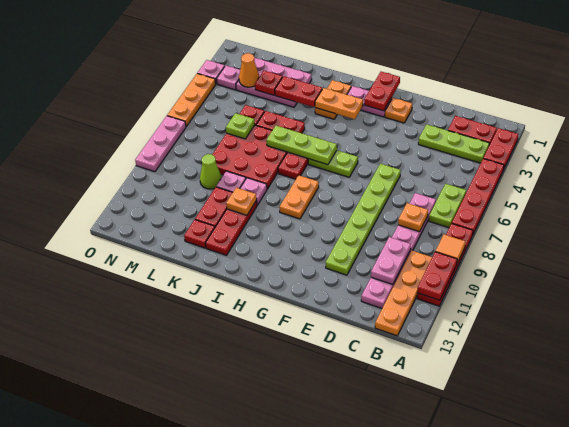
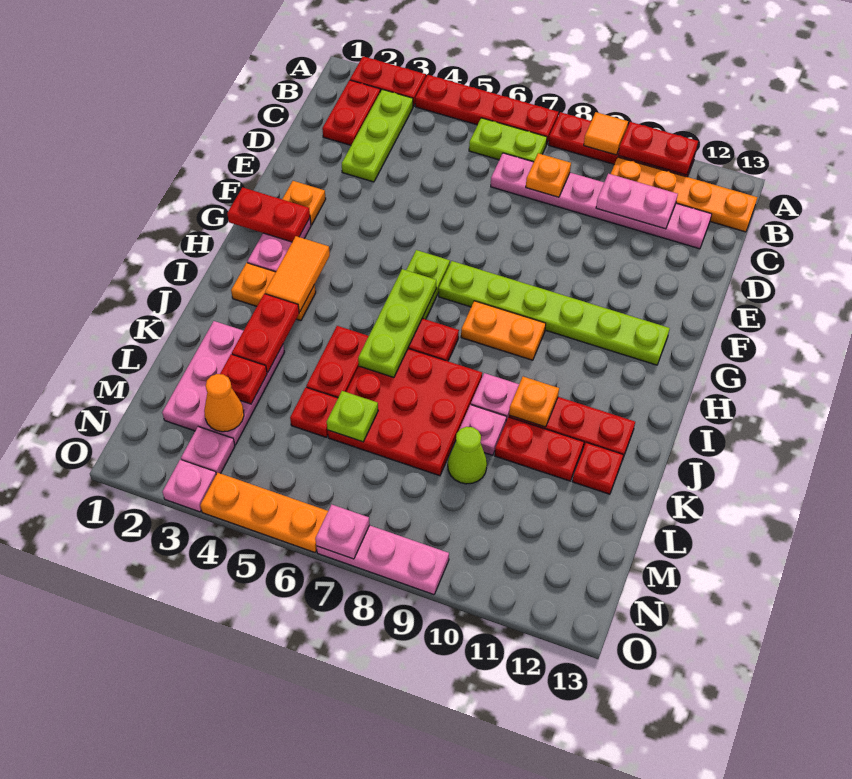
lime plate E6:E11 level 1 -> lime plate G7:G12 level 1
orange plate H3:I3 level 2 -> orange tile H3:I3 level 2
none -> pink plate O7 level 2

